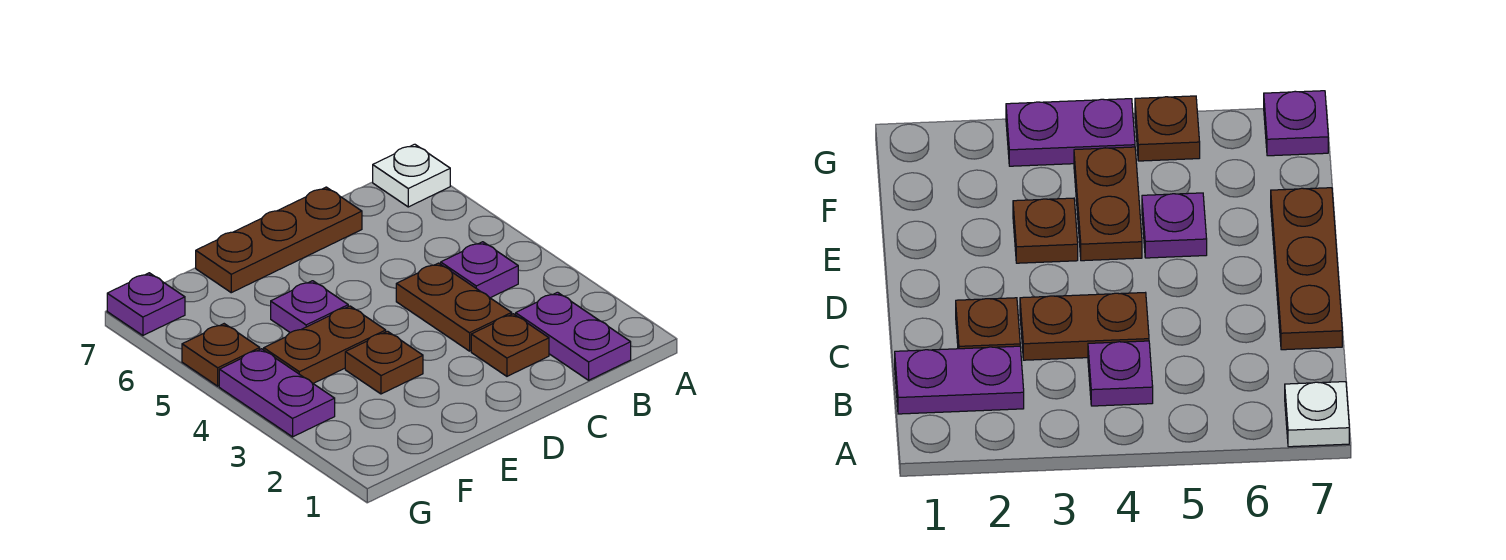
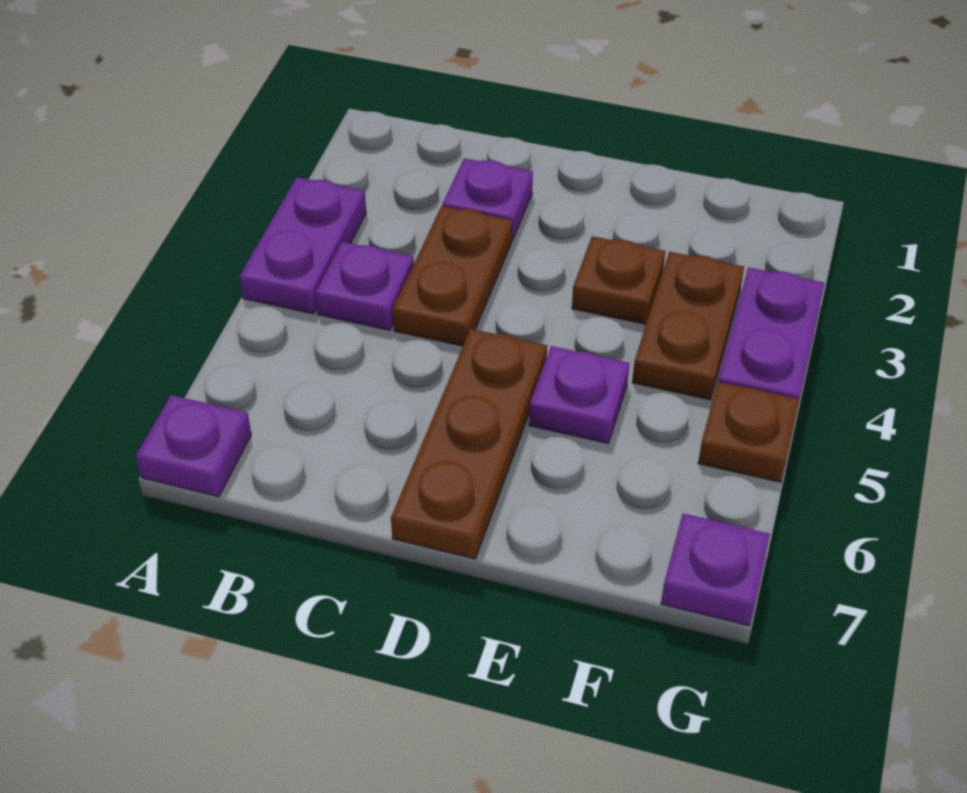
white plate A7 level 1 -> purple plate A7 level 1
purple plate B1:B2 level 1 -> purple plate A3:A4 level 1
brown plate C2 level 1 -> purple plate C2 level 1
brown plate C7:E7 level 1 -> brown plate D5:D7 level 1
brown plate E4:F4 level 1 -> brown plate F3:F4 level 1

